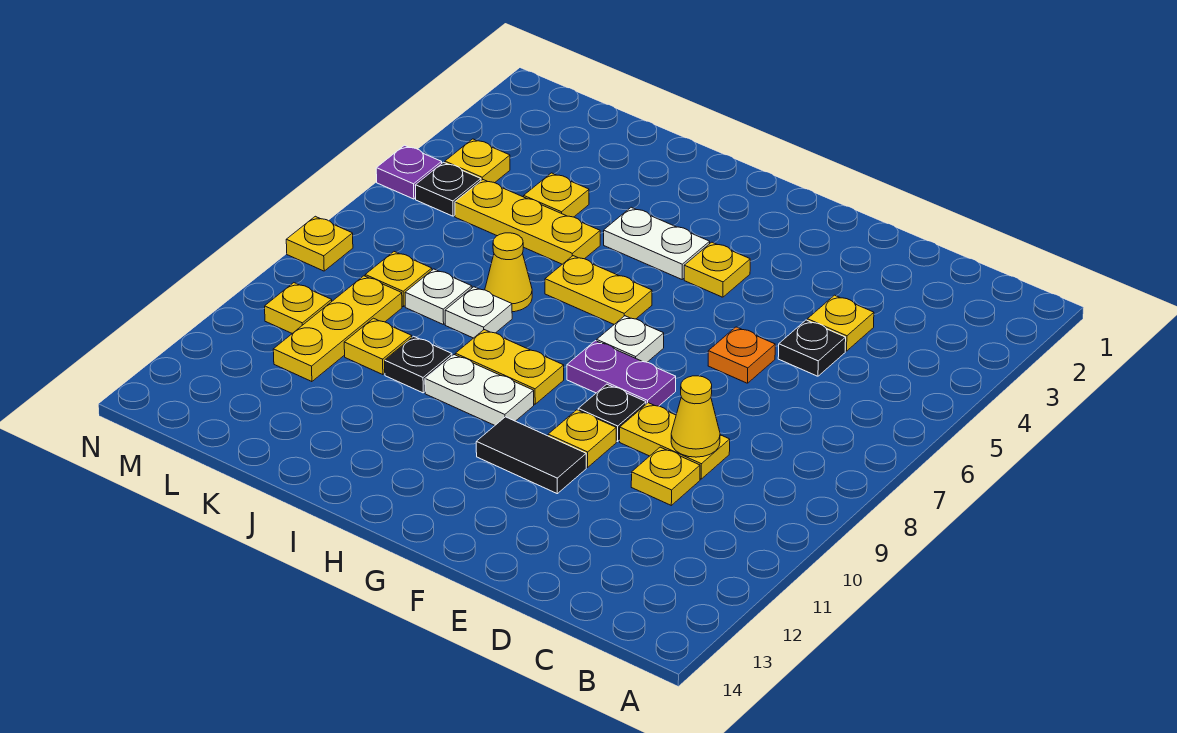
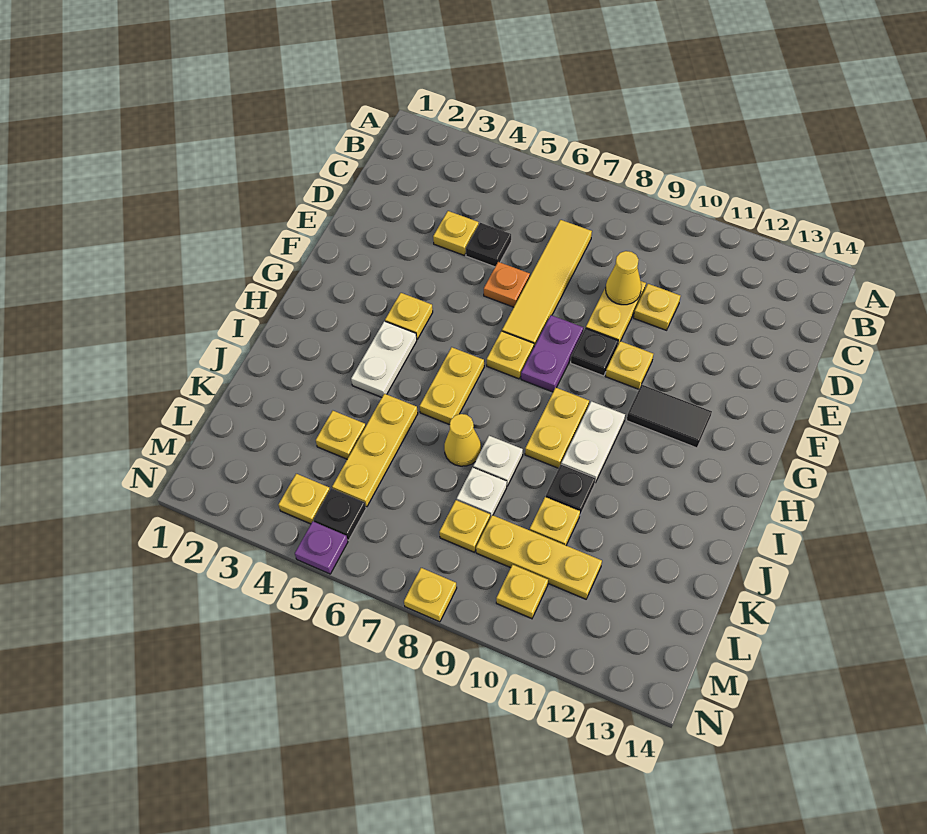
none -> yellow tile C7:F7 level 1
black tile F11:G11 level 1 -> black tile G11:G12 level 1
white plate G7 level 1 -> yellow plate G7 level 1

